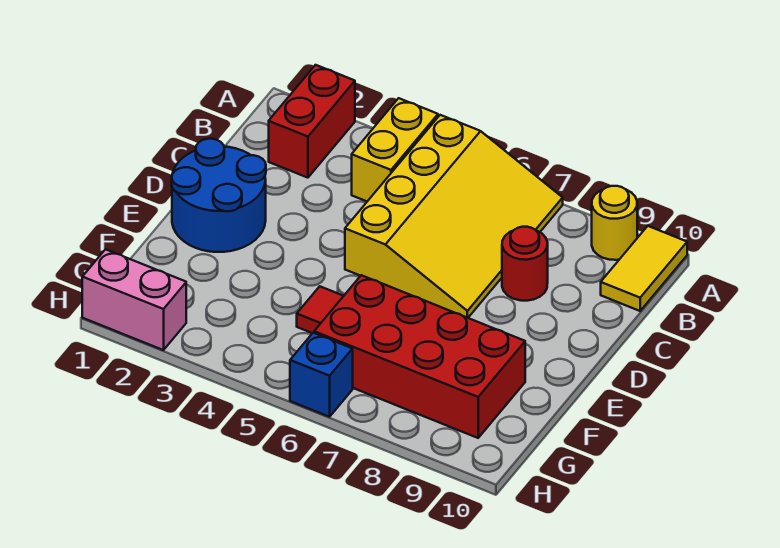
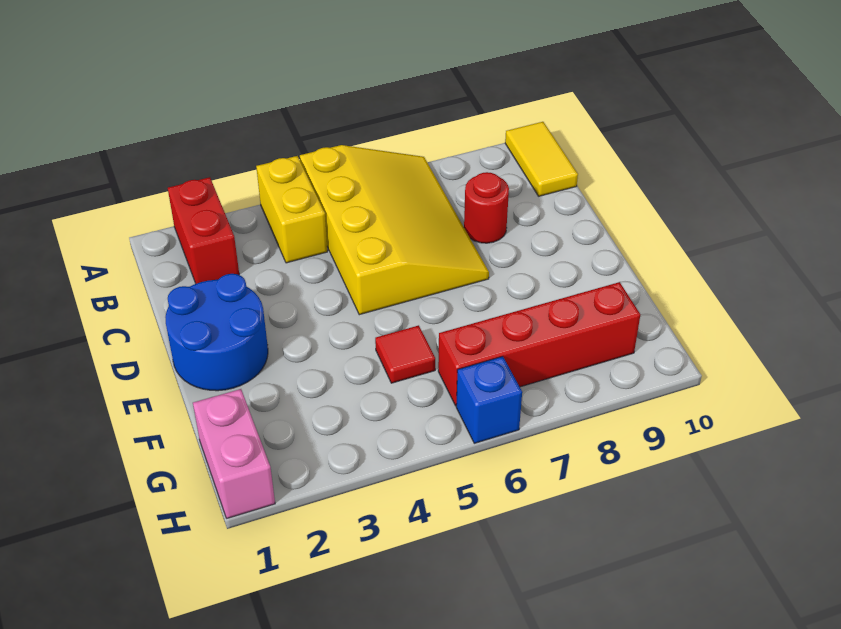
yellow round brick A9 level 1 -> none
red brick F6:G9 level 1 -> red brick G6:G9 level 1
pink brick H1:H2 level 1 -> pink brick G1:H1 level 1

